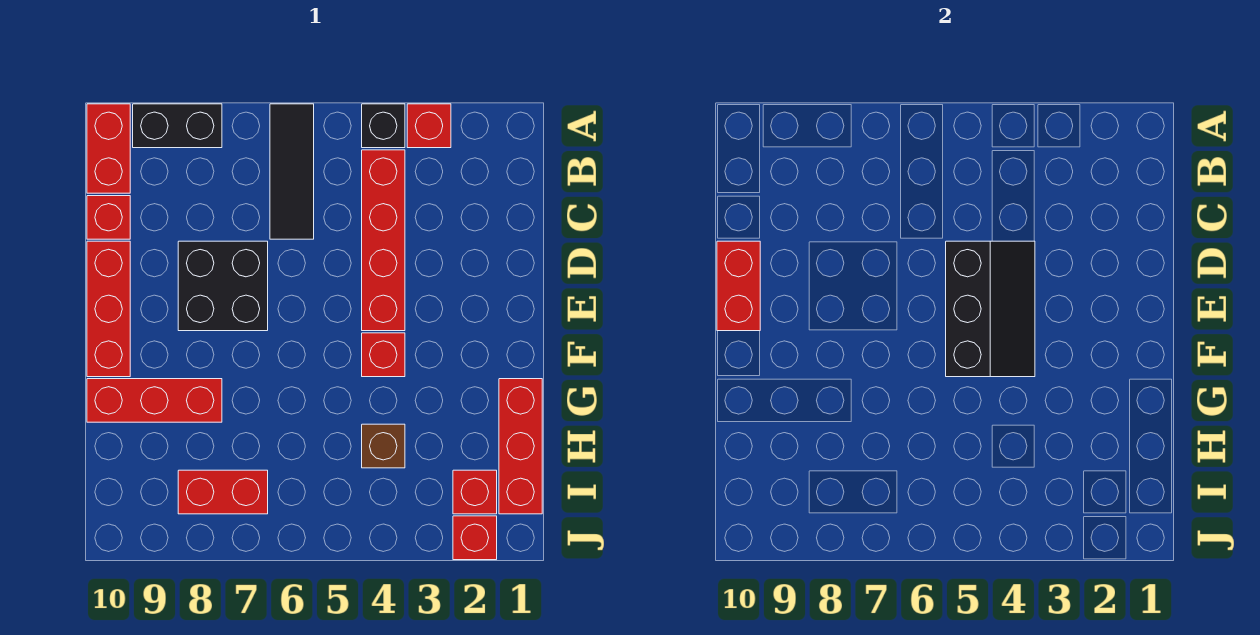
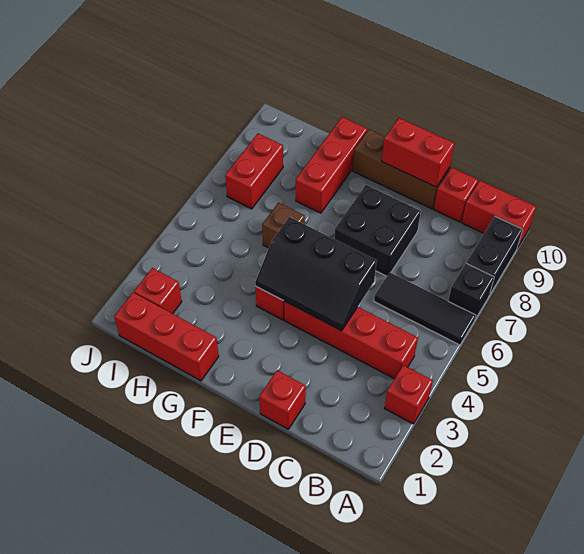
black brick A4 level 1 -> black brick A7 level 1
red brick D10:F10 level 1 -> brown brick D10:F10 level 1
brown brick H4 level 1 -> brown brick G6 level 1
red brick J2 level 1 -> red brick D1 level 1

